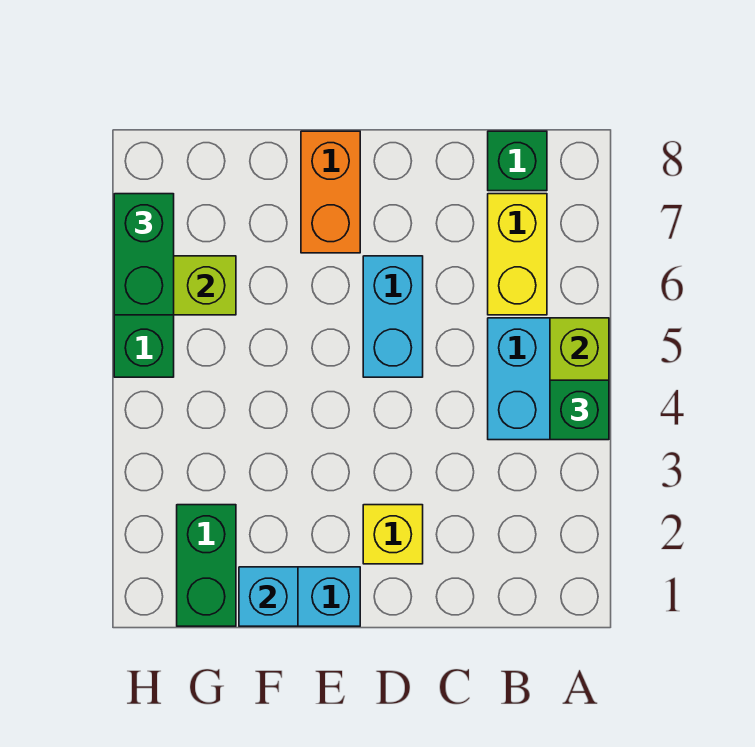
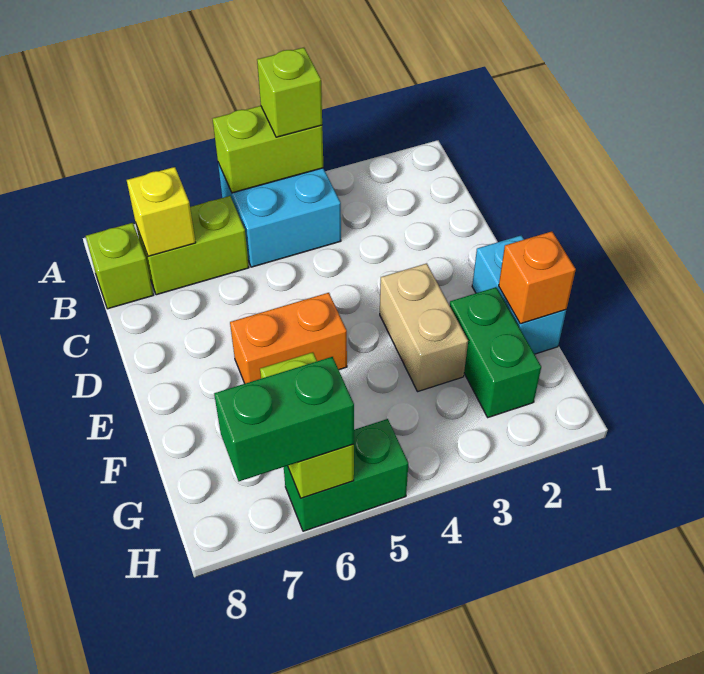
green brick A4 level 3 -> lime brick A4 level 3
yellow brick B6:B7 level 1 -> lime brick B6:B7 level 1
green brick B8 level 1 -> lime brick B8 level 1
yellow brick D2 level 1 -> yellow brick B7 level 2
cyan brick D5:D6 level 1 -> none
none -> tan brick E3:F3 level 1
orange brick E7:E8 level 1 -> orange brick E5:E6 level 1
cyan brick F1 level 2 -> orange brick F1 level 2
green brick G1:G2 level 1 -> green brick F2:G2 level 1

